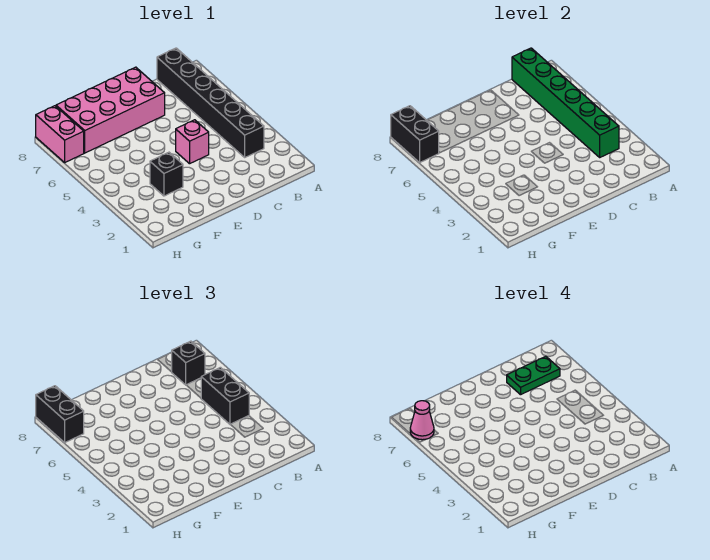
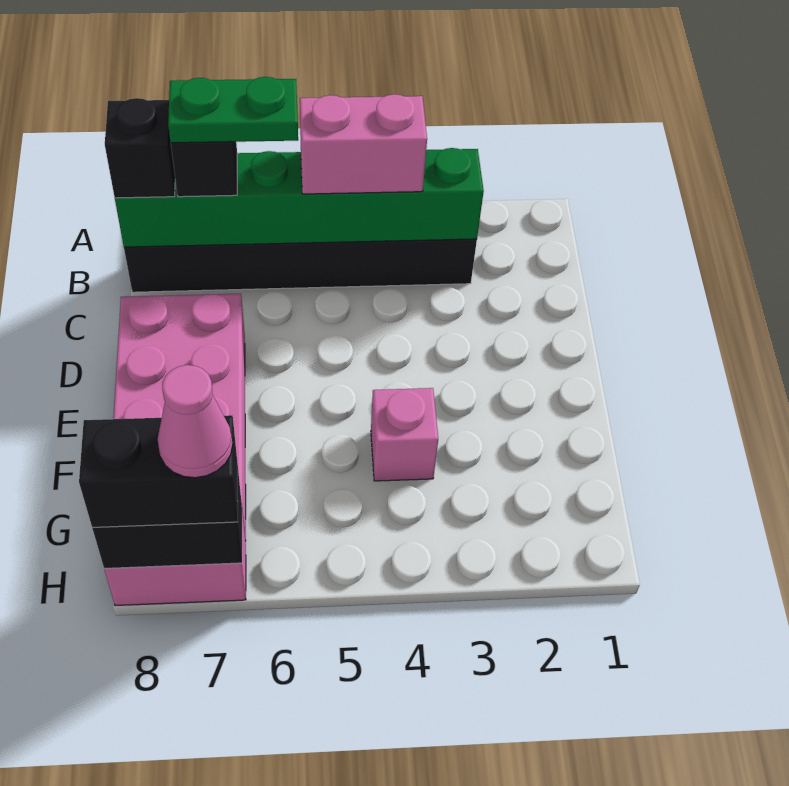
black brick B4:B5 level 3 -> pink brick B4:B5 level 3
green plate B7:C7 level 4 -> green plate B6:B7 level 4
pink brick D4 level 1 -> pink brick F4 level 1
black brick F3 level 1 -> black brick B8 level 3

